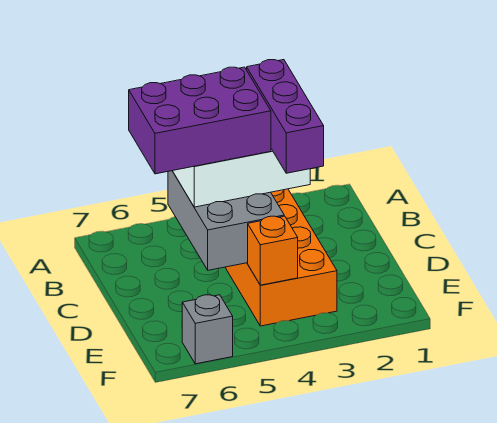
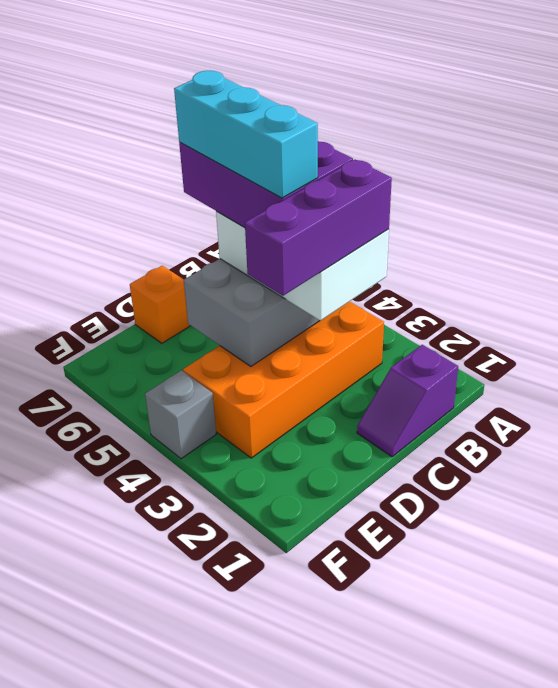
none -> purple slope B1:C1 level 1 top B
none -> cyan brick C4:C6 level 5
orange brick E4 level 2 -> orange brick D7 level 1
grey brick F6 level 1 -> grey brick F4 level 1

